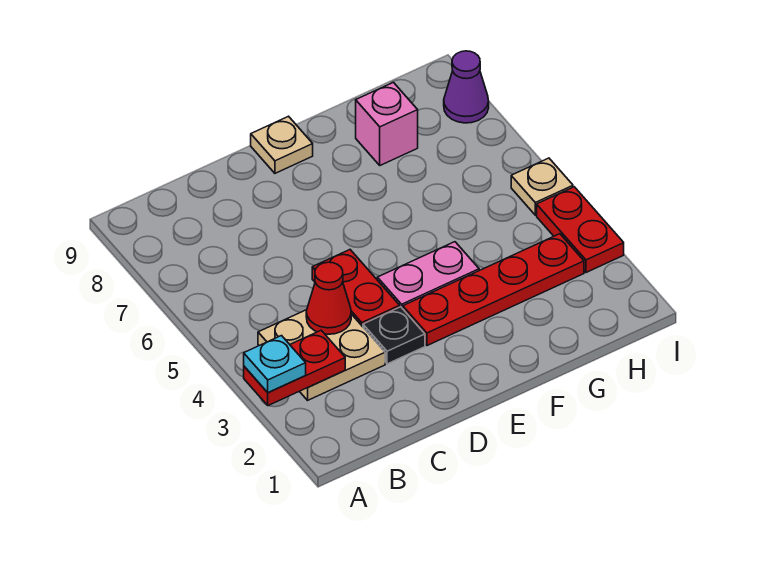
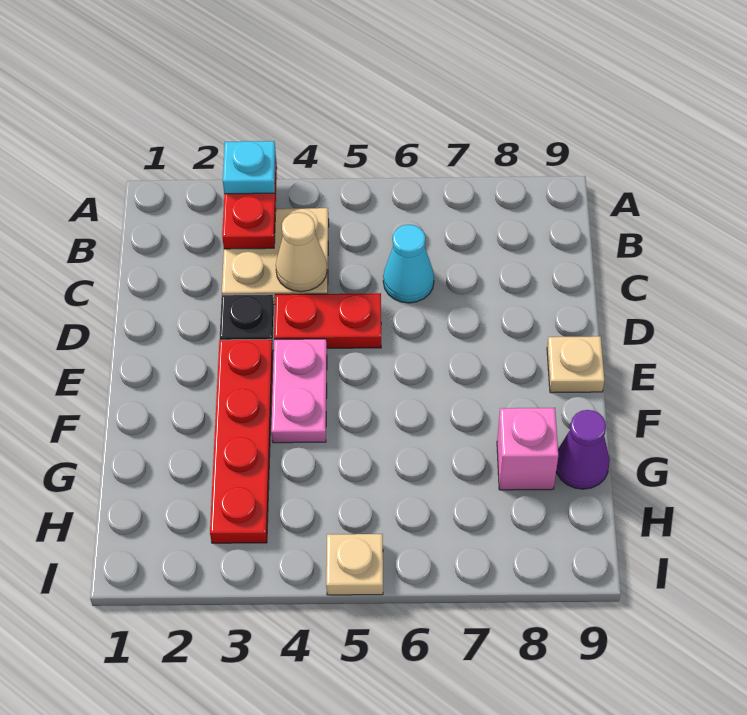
red cone C4 level 2 -> tan cone C4 level 2
none -> cyan cone C6 level 1
red plate I3:I4 level 1 -> none
purple cone I8 level 1 -> purple cone G9 level 1

